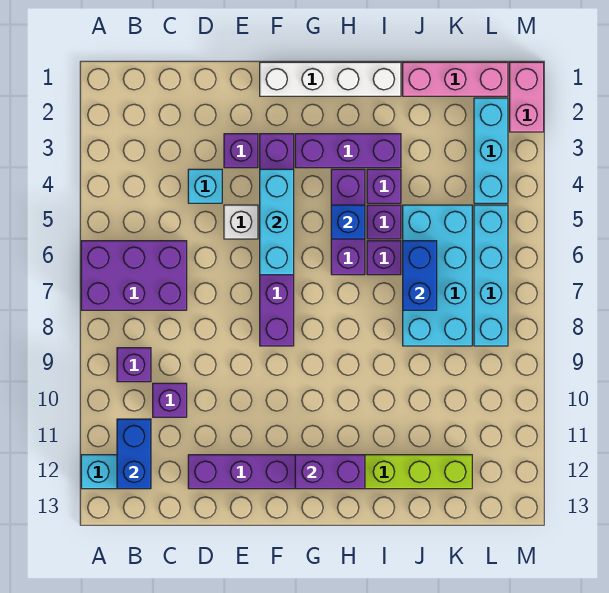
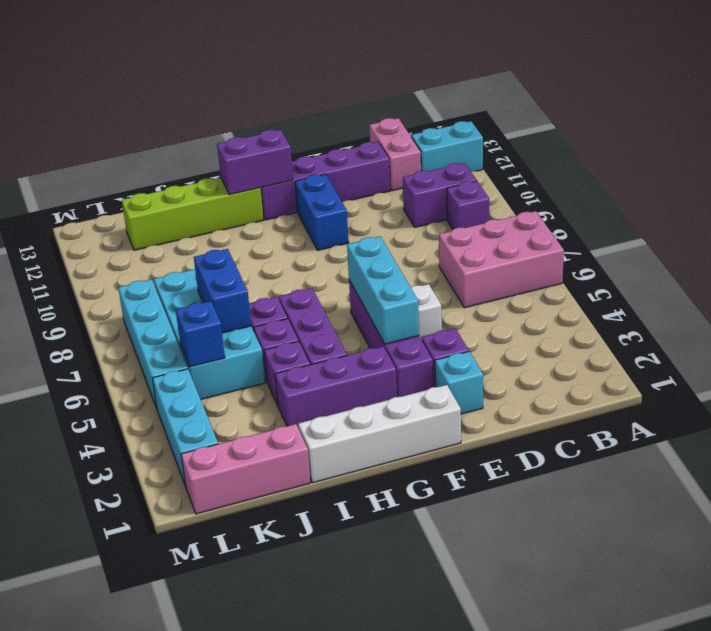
purple brick A6:C7 level 1 -> pink brick A6:C7 level 1
blue brick B11:B12 level 2 -> blue brick F10:F11 level 1
purple brick C10 level 1 -> purple brick B10:C10 level 1
cyan brick D4 level 1 -> cyan brick E2 level 1
purple brick F3:F8 level 1 -> purple brick F3:F6 level 1
blue brick H5 level 2 -> blue brick K5 level 2
pink brick M1:M2 level 1 -> pink brick C12:C13 level 1

